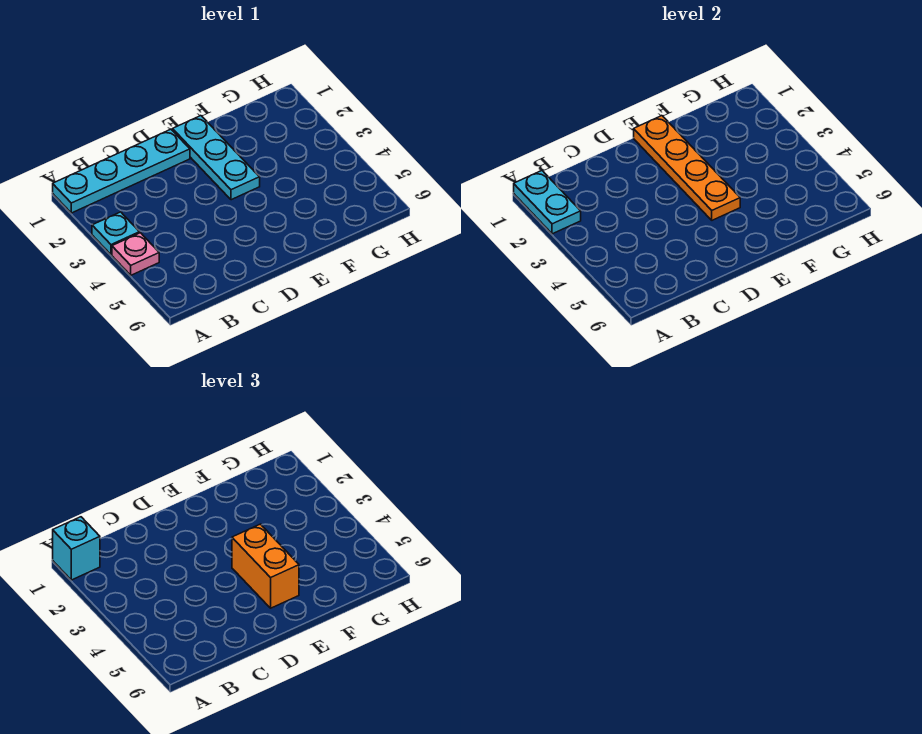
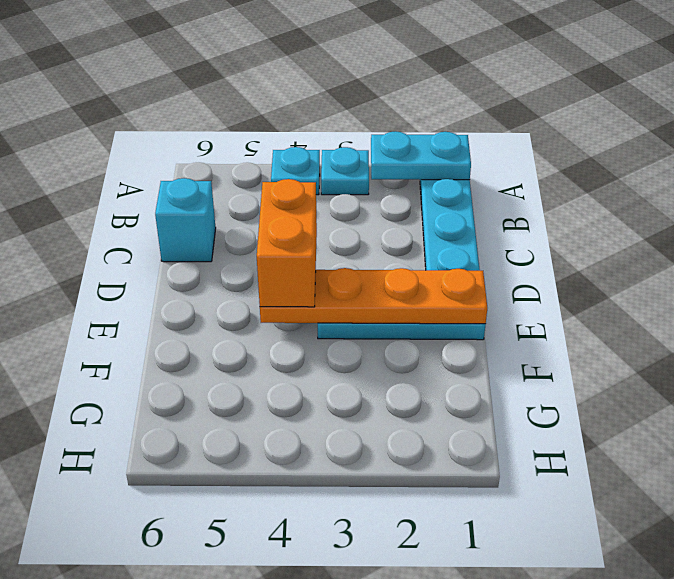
cyan brick A1 level 3 -> cyan brick C6 level 1
pink plate A4 level 1 -> cyan plate A4 level 1
orange brick E4:E5 level 3 -> orange brick D4:E4 level 3

